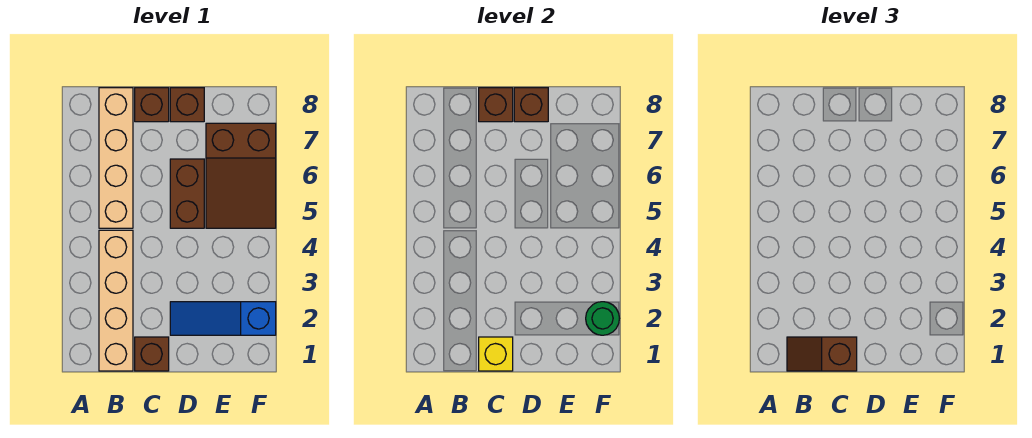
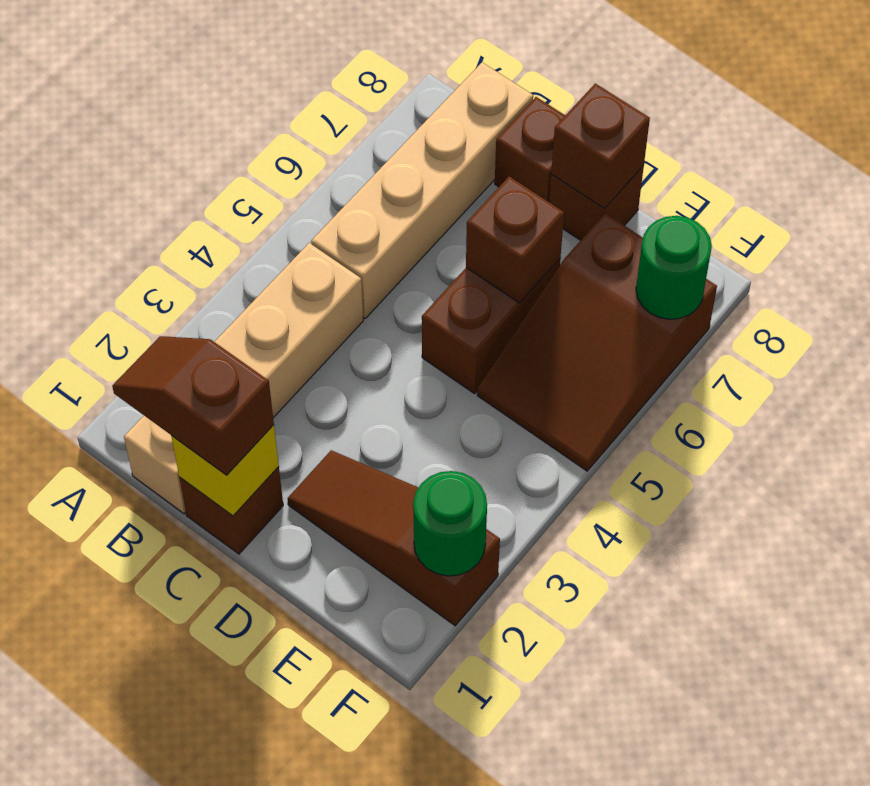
brown brick C8 level 2 -> brown brick D6 level 2
blue slope D2:F2 level 1 top F -> brown slope D2:F2 level 1 top F
none -> green round brick F7 level 2

